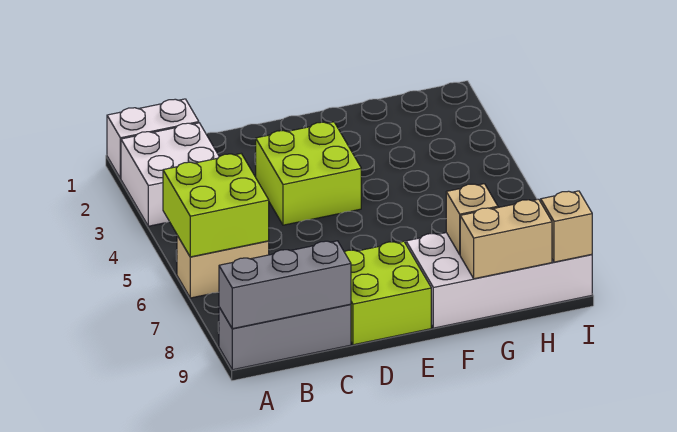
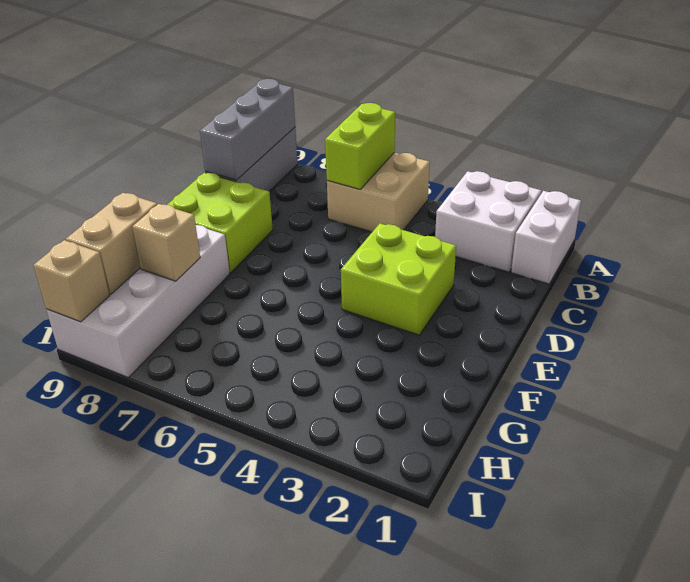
lime brick A5:B6 level 2 -> lime brick A6:B6 level 2
tan brick A6:B6 level 1 -> tan brick A5:B6 level 1

